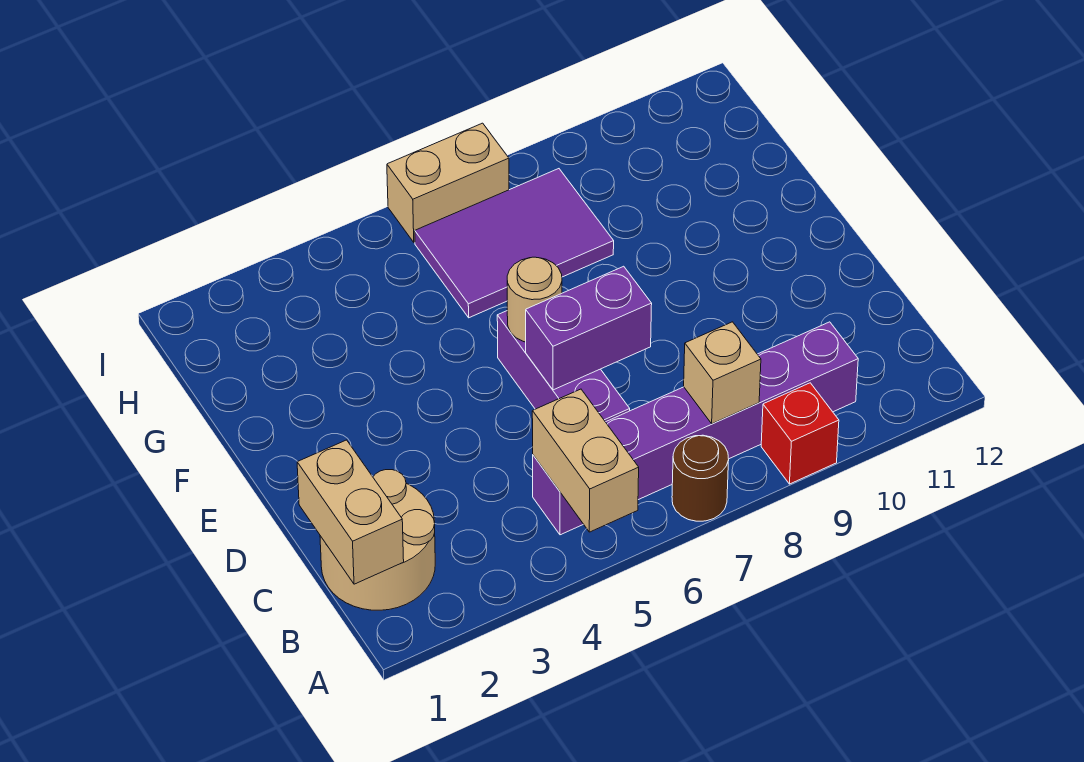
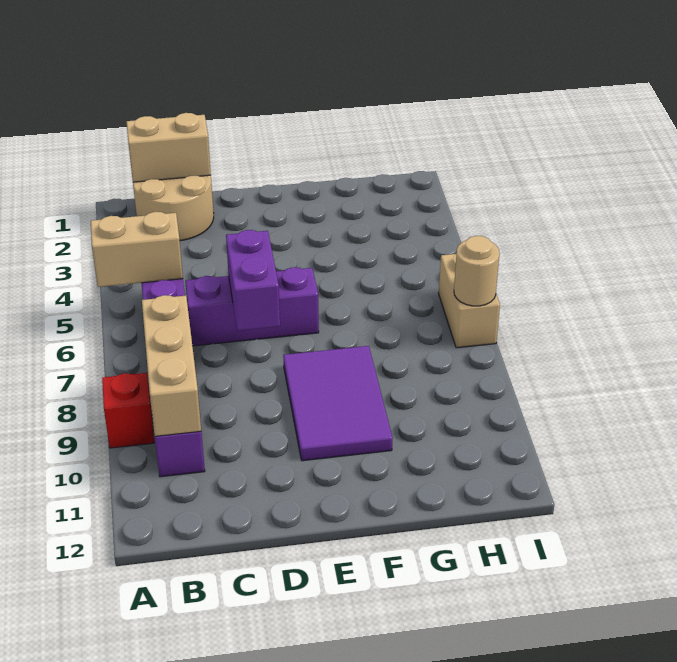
brown round brick A7 level 1 -> none
tan brick B8 level 2 -> tan brick B8:B10 level 2
tan round brick E6 level 2 -> tan round brick I7 level 2
purple tile G6:H8 level 1 -> purple tile E8:F10 level 1

